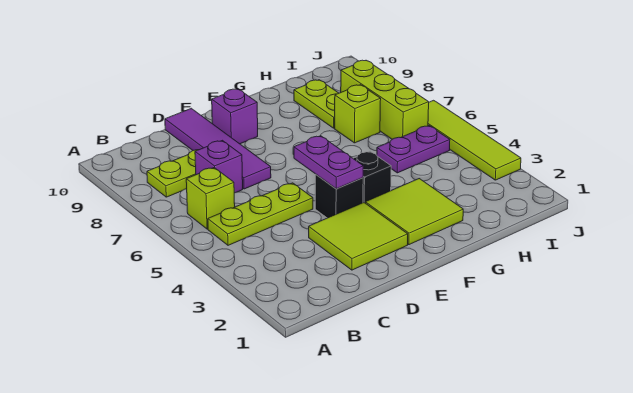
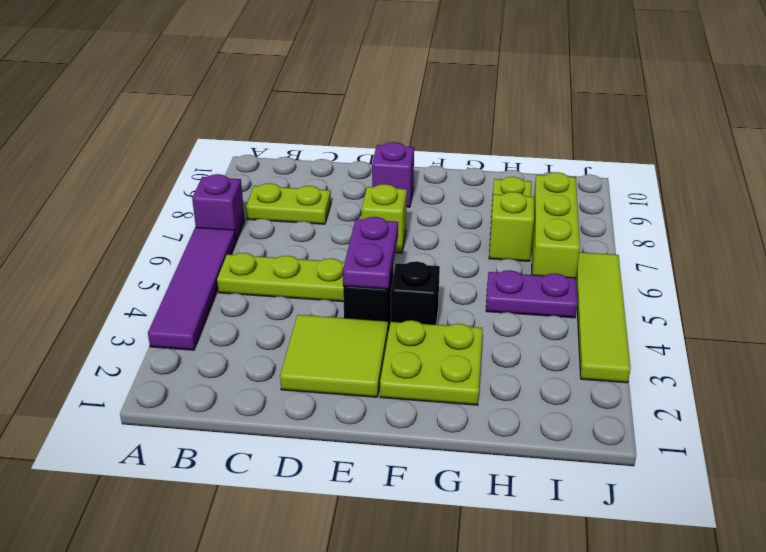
lime brick B6 level 1 -> lime brick E7 level 1
purple brick C7 level 1 -> purple brick A7 level 1
purple tile D7:D10 level 1 -> purple tile A3:A6 level 1
lime tile F2:G3 level 1 -> lime plate F2:G3 level 1

